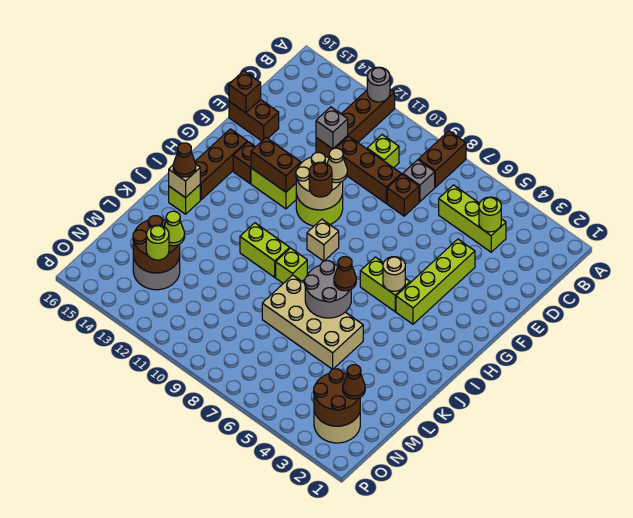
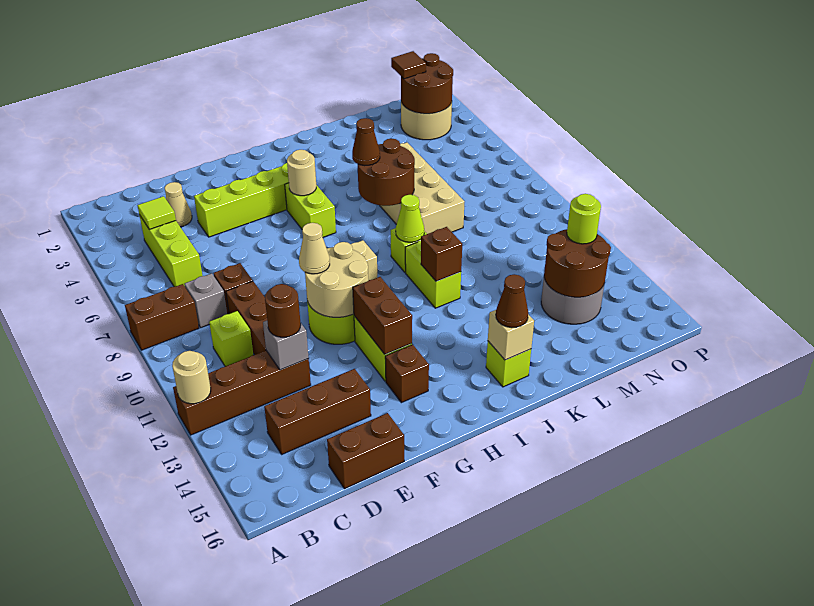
grey round brick A12 level 2 -> tan round brick A12 level 2
lime round brick C4 level 2 -> lime tile C4 level 2
none -> tan cone D3 level 1
brown brick E15:E16 level 1 -> brown brick D16:E16 level 1
brown brick E16 level 2 -> brown brick J11 level 2
brown round brick G10 level 3 -> brown round brick D12 level 3
brown brick G15:I15 level 1 -> brown brick C14:E14 level 1
grey round brick J6:K7 level 2 -> brown round brick J6:K7 level 2
lime cone M13 level 3 -> lime cone J9 level 2
brown cone N2 level 3 -> brown tile N2 level 3

